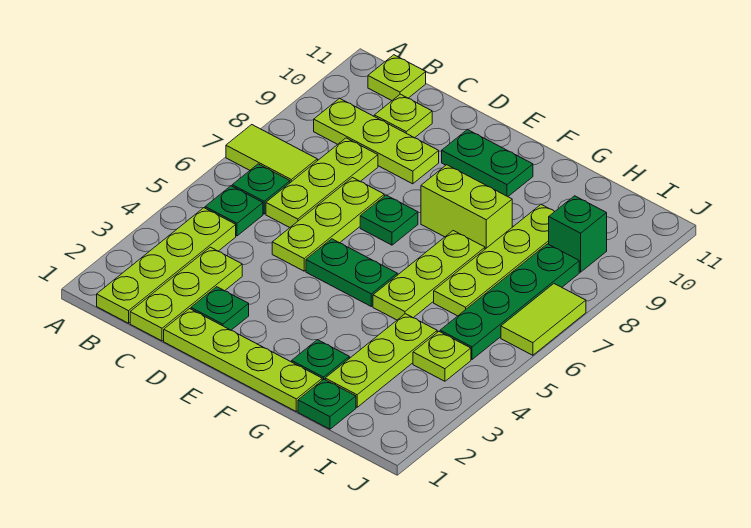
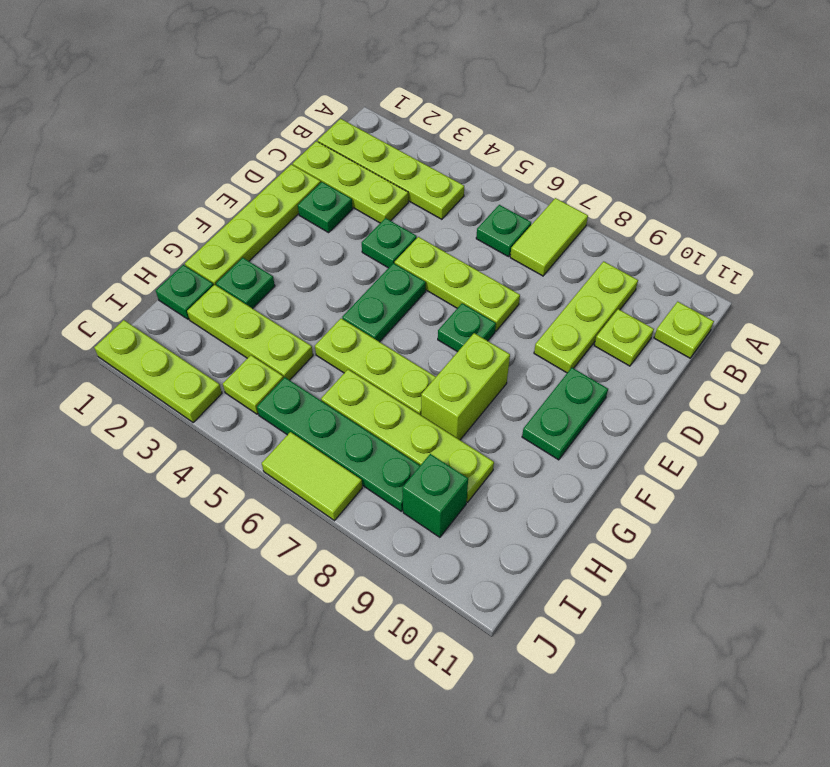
green plate B5 level 1 -> green plate D4 level 1
lime plate C6:C8 level 1 -> lime plate J1:J3 level 1

